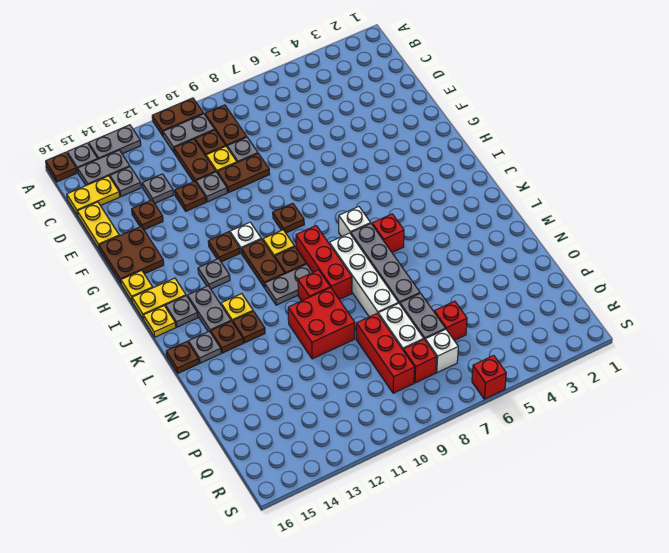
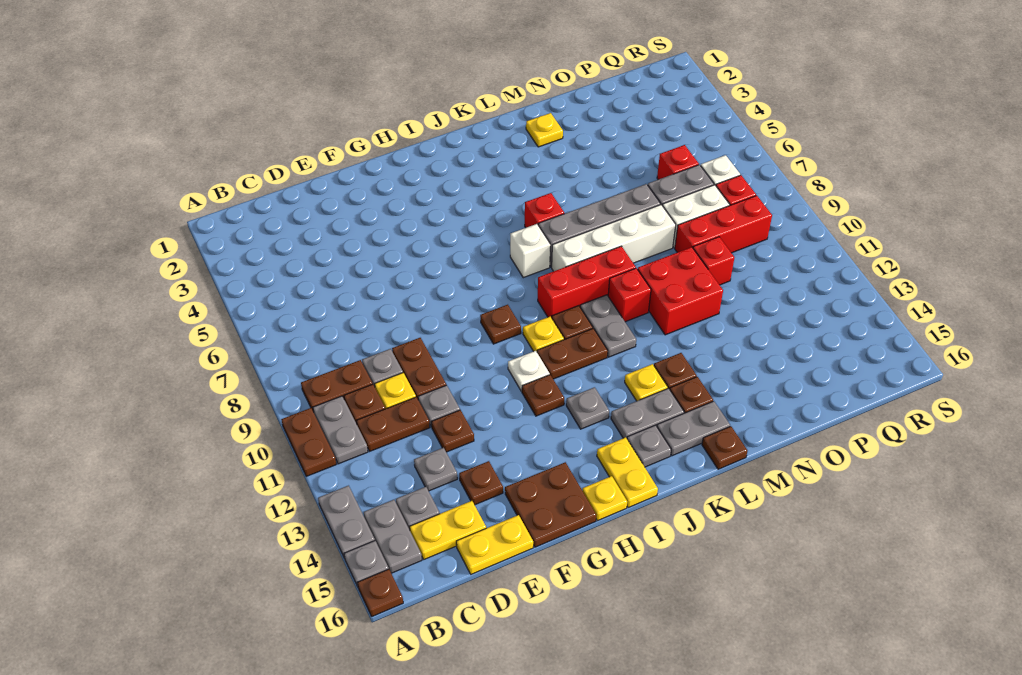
yellow plate C15:C16 level 1 -> yellow plate C15:D15 level 1
yellow plate J16 level 1 -> yellow plate M2 level 1
grey plate L15 level 1 -> grey plate K15:L15 level 1
red brick S6 level 1 -> red brick O10 level 1

